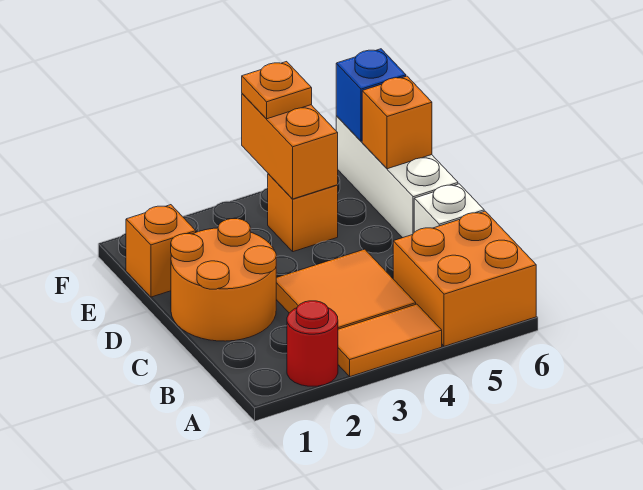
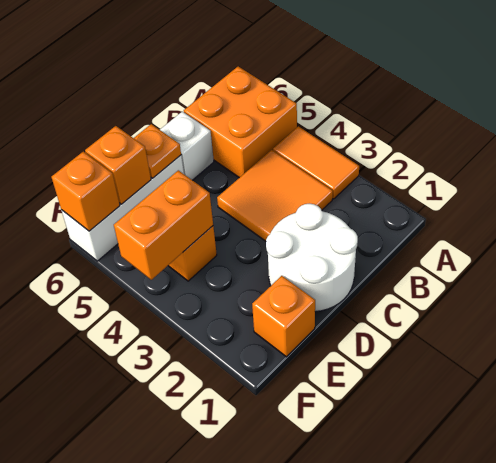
red round brick A2 level 1 -> none
orange round brick C1:D2 level 1 -> white round brick C1:D2 level 1
orange plate F4 level 3 -> orange plate D6 level 2
blue brick F6 level 2 -> orange brick F6 level 2

